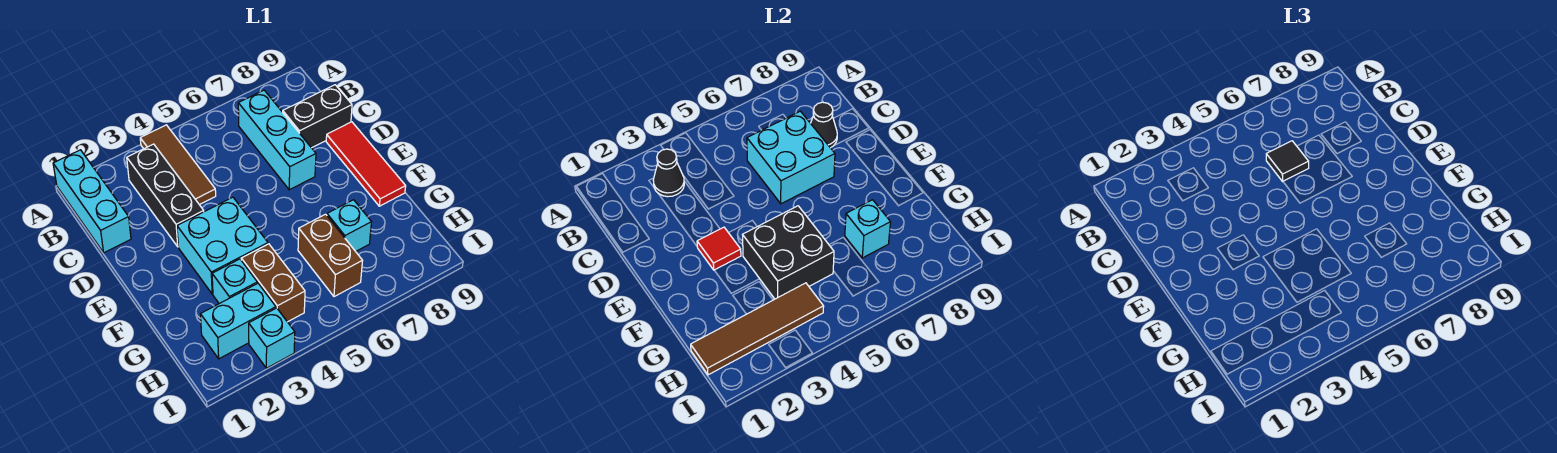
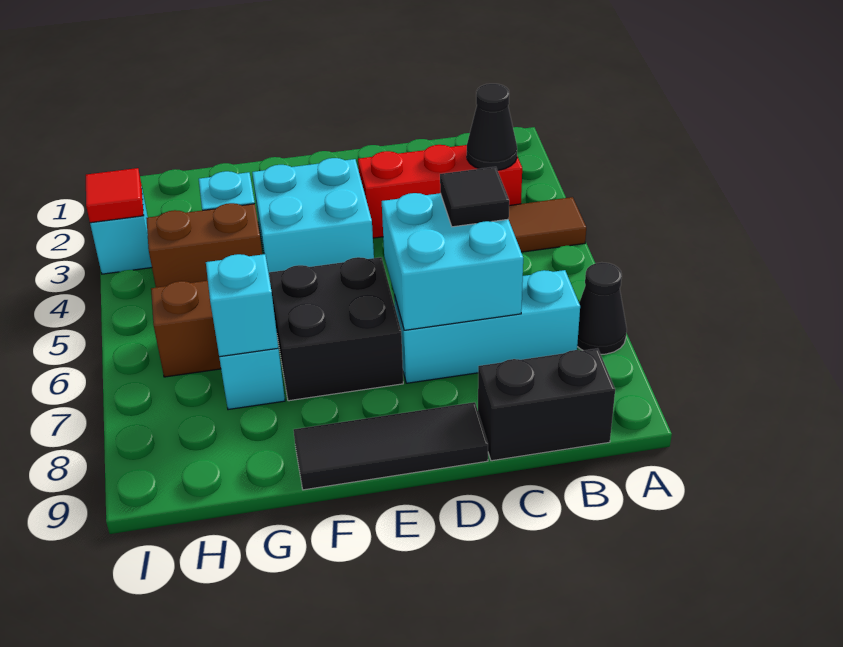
cyan brick A1:C1 level 1 -> none
black brick B3:D3 level 1 -> red brick B3:D3 level 1
black brick C8:C9 level 1 -> black brick B9:C9 level 1
black cone C8 level 2 -> black cone A7 level 1
red tile D9:F9 level 1 -> black tile D9:F9 level 1
red tile E3 level 2 -> red tile I3 level 2
black brick F4:G5 level 2 -> black brick E6:F7 level 1
brown tile H1:H4 level 2 -> none
cyan brick H2:H3 level 1 -> none

